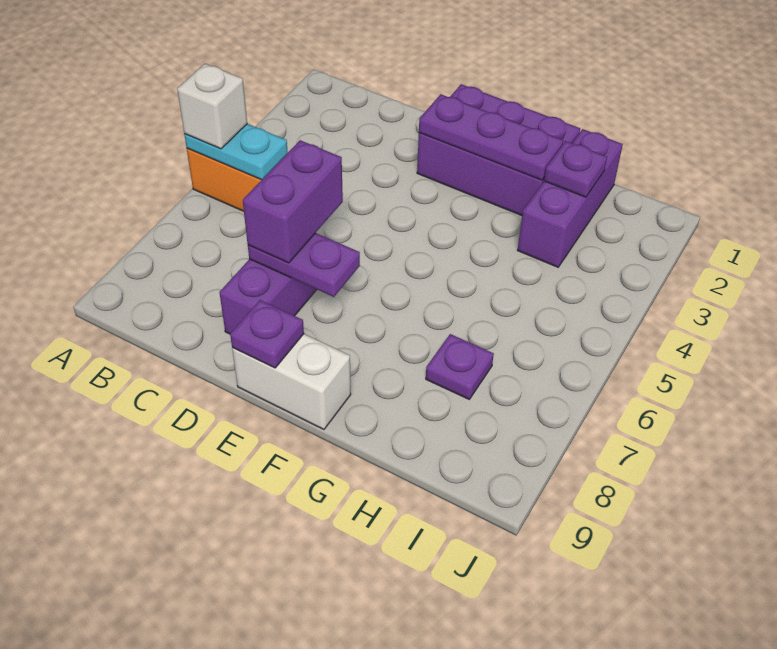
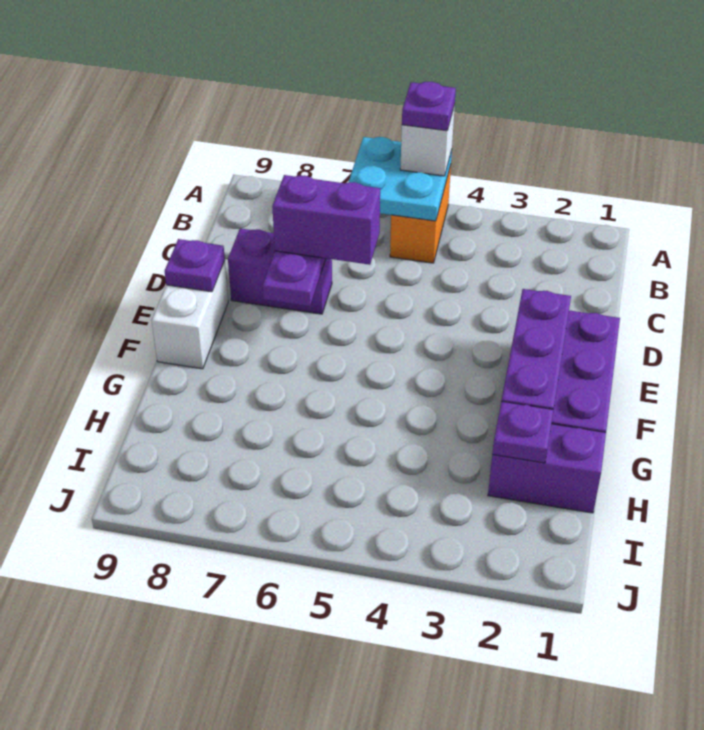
cyan plate A5:B5 level 2 -> cyan plate A5:B6 level 2
purple brick H1:H3 level 1 -> purple brick H1:H2 level 1
purple plate H7 level 1 -> purple plate A5 level 4

